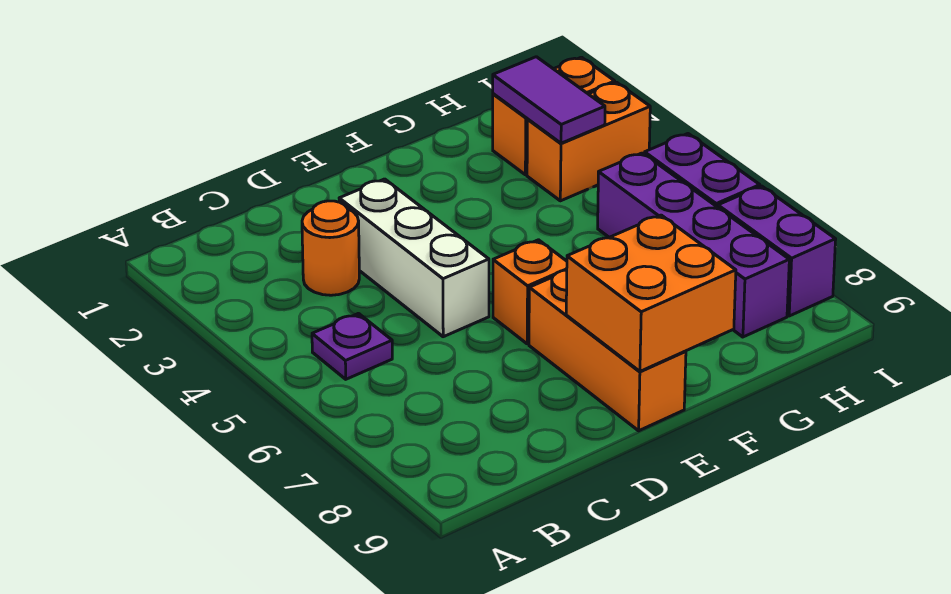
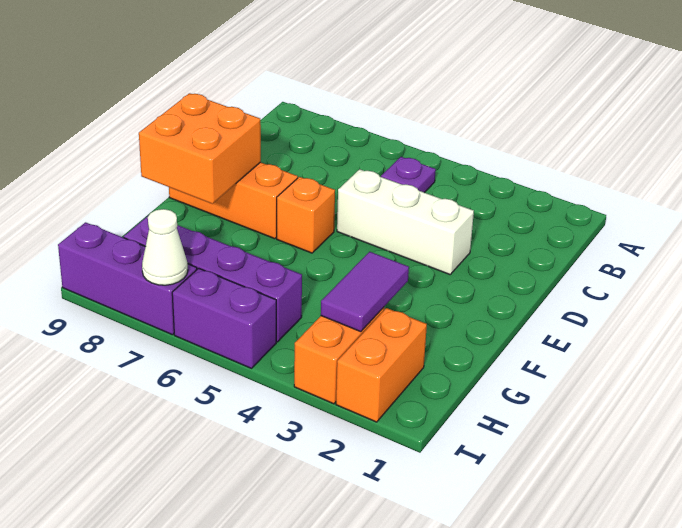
orange round brick C3 level 1 -> none
purple tile H2:H3 level 2 -> purple tile G3:H3 level 2
purple brick I7:I8 level 1 -> purple brick I7:I9 level 1
none -> white cone I7 level 2

